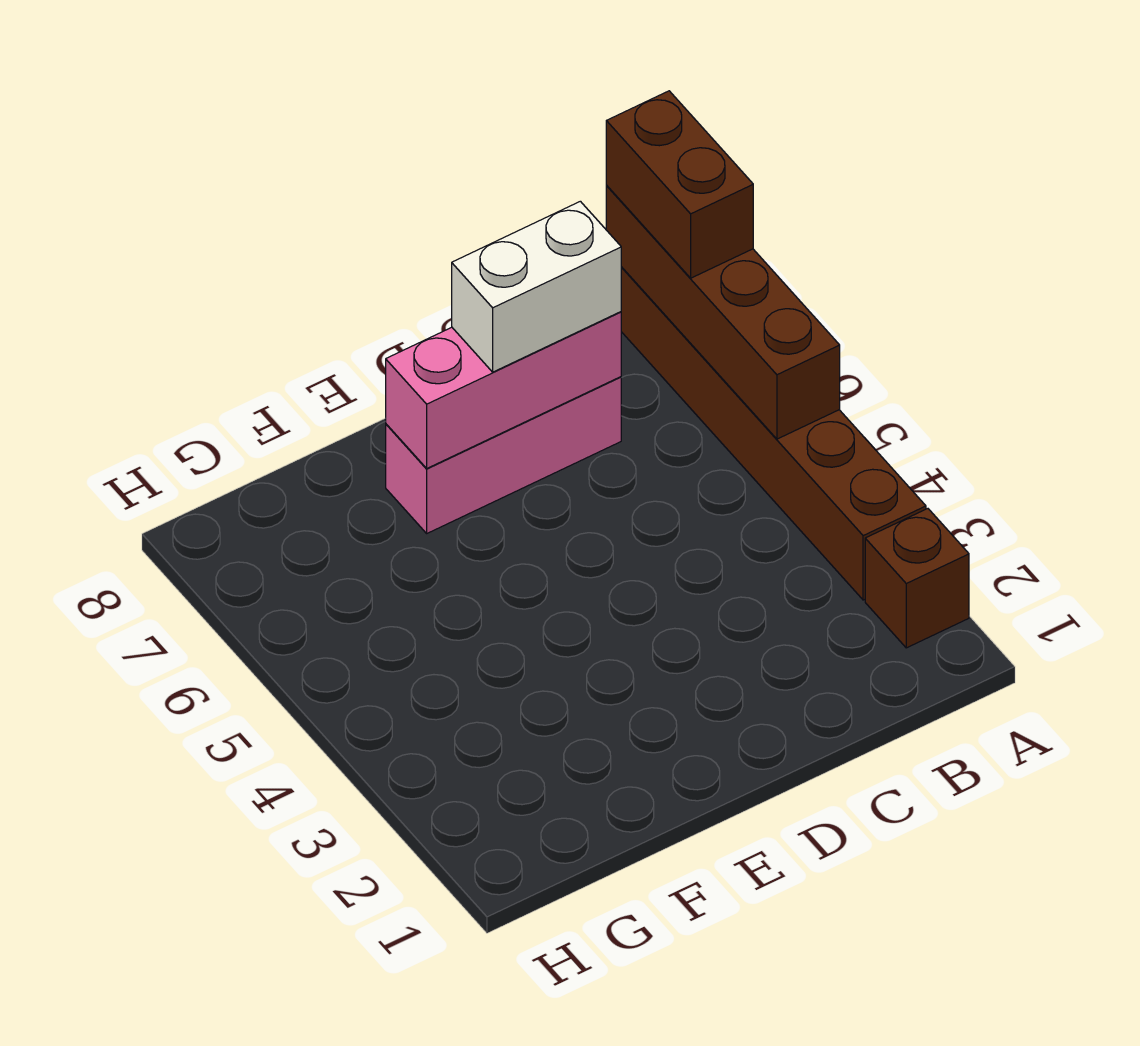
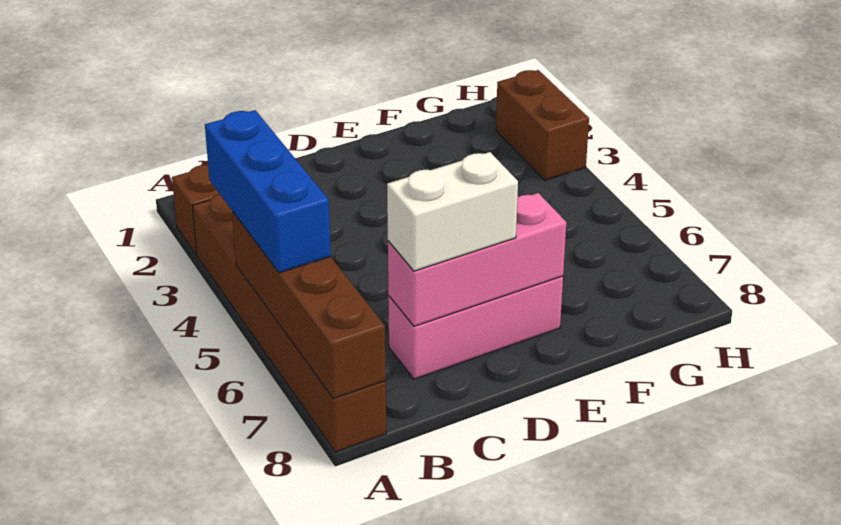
none -> blue brick A4:A6 level 3
brown brick A7:A8 level 3 -> brown brick H2:H3 level 1

